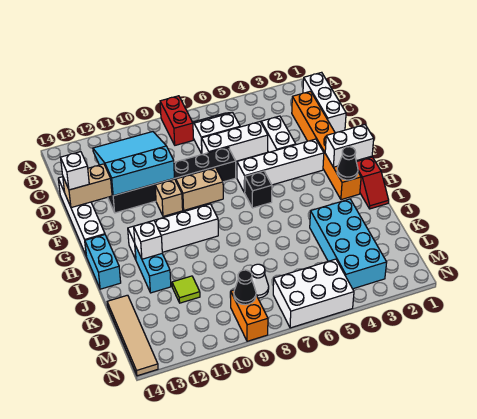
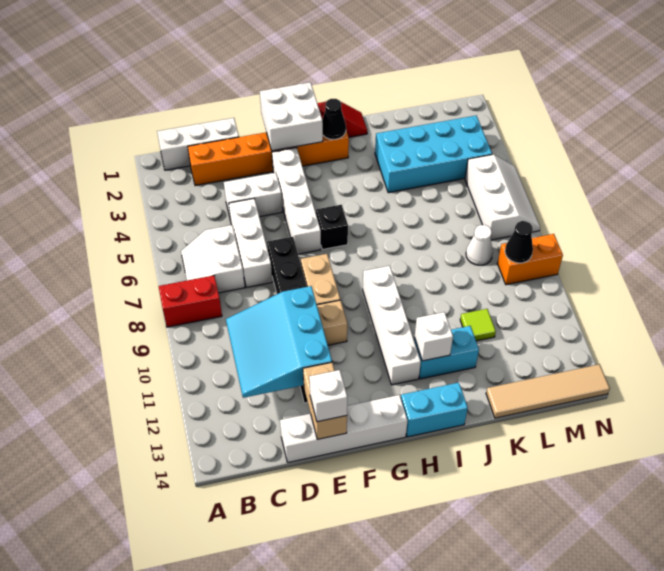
white brick G1:G2 level 2 -> white brick F1:G2 level 2
white brick M5:N7 level 1 -> white slope M5:N7 level 1 top M

